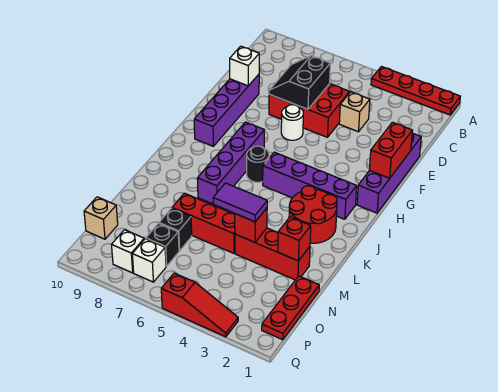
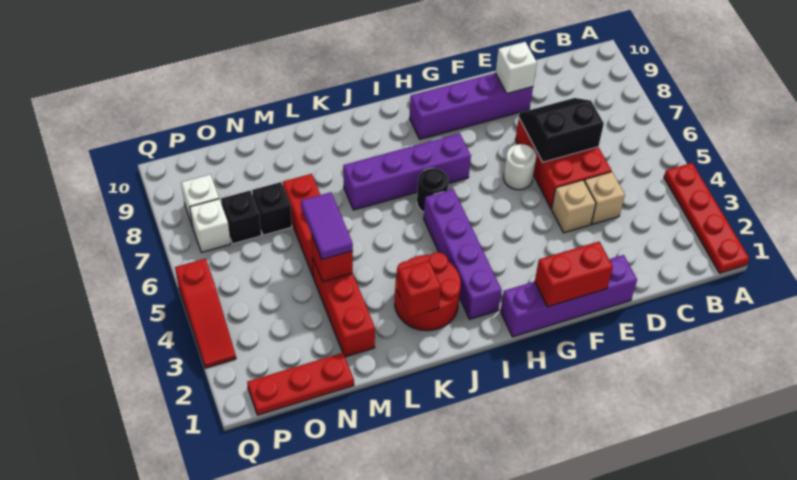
red brick M2 level 2 -> red brick K2 level 2
tan brick O10 level 1 -> tan brick E4 level 1

